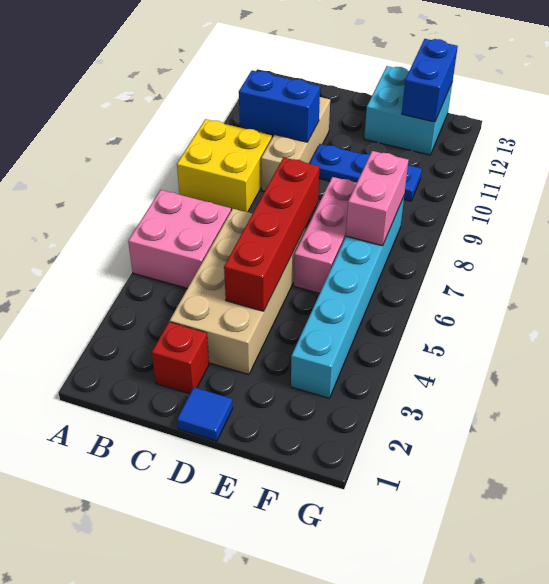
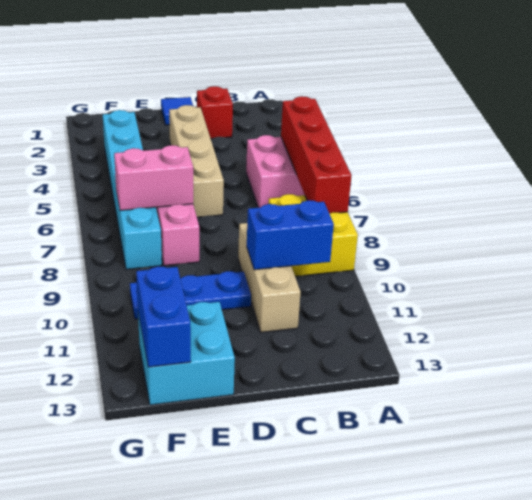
tan brick C3:D6 level 1 -> tan brick D3:D6 level 1
red brick D4:D7 level 2 -> red brick A5:A8 level 2
pink brick F7:F8 level 2 -> pink brick E7:F7 level 2

